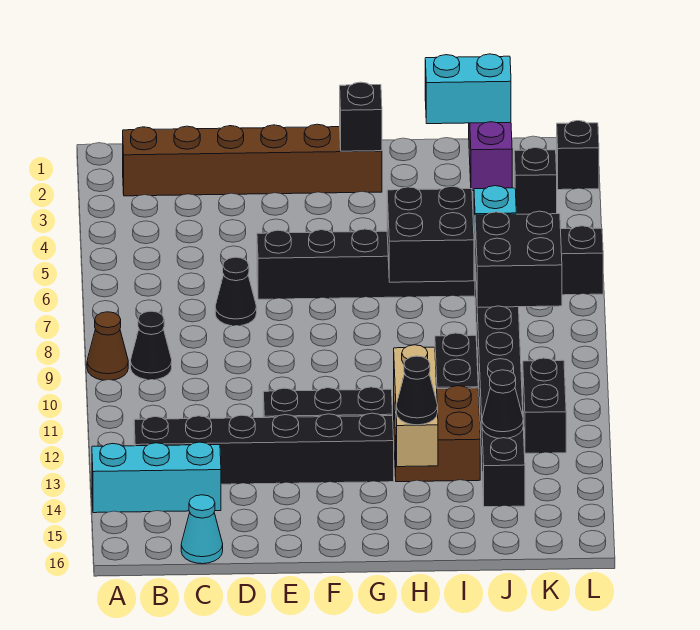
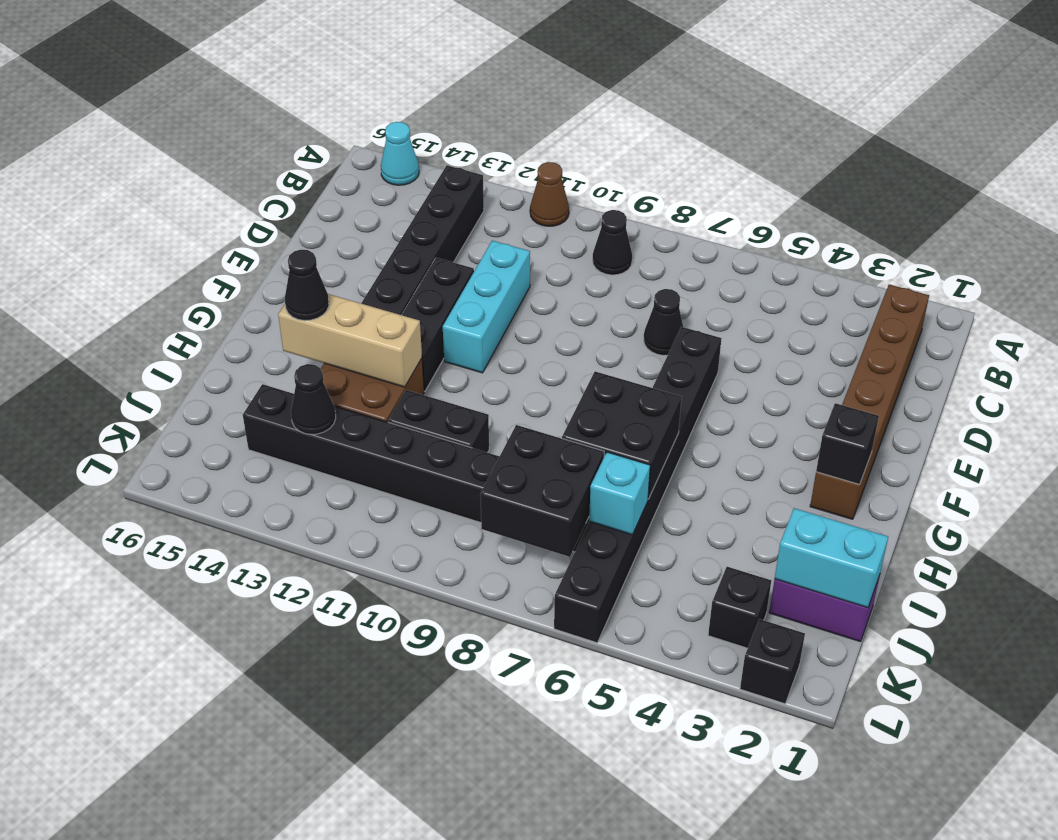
brown cone A9 level 1 -> brown cone A11 level 1
cyan brick A14:C14 level 1 -> cyan brick D11:F11 level 1
cyan cone C16 level 1 -> cyan cone A15 level 1
cyan brick I1:J1 level 2 -> cyan brick J1:J2 level 2
black brick K11:K12 level 1 -> none

